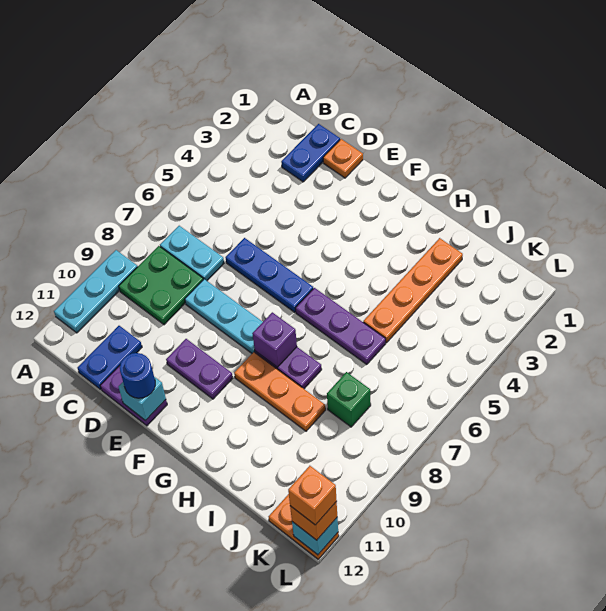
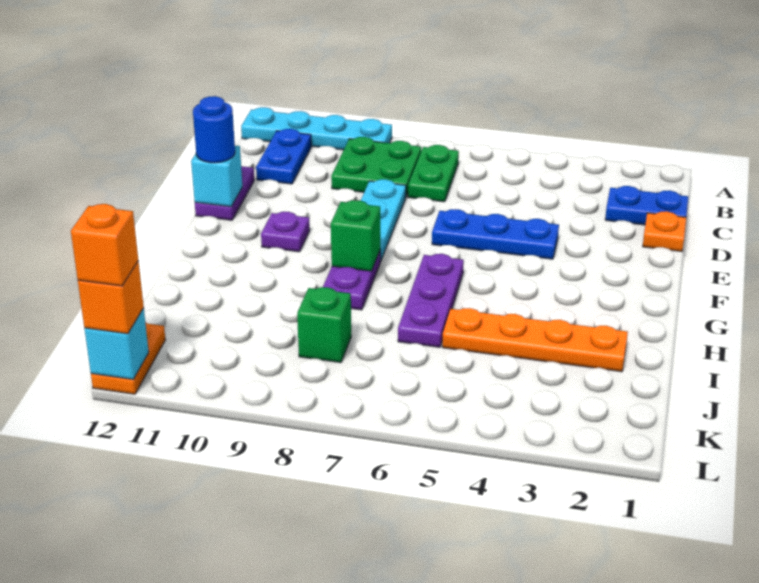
cyan plate A9:A11 level 1 -> cyan plate A9:A12 level 1
cyan plate B7:C7 level 1 -> green plate B7:C7 level 1
blue plate C11:C12 level 1 -> blue plate B11:C11 level 1
blue plate D6:F6 level 1 -> blue plate E4:E6 level 1
purple plate E10:F10 level 1 -> purple plate F10 level 1
purple brick G8 level 2 -> green brick G8 level 2
orange plate G9:I9 level 1 -> none

